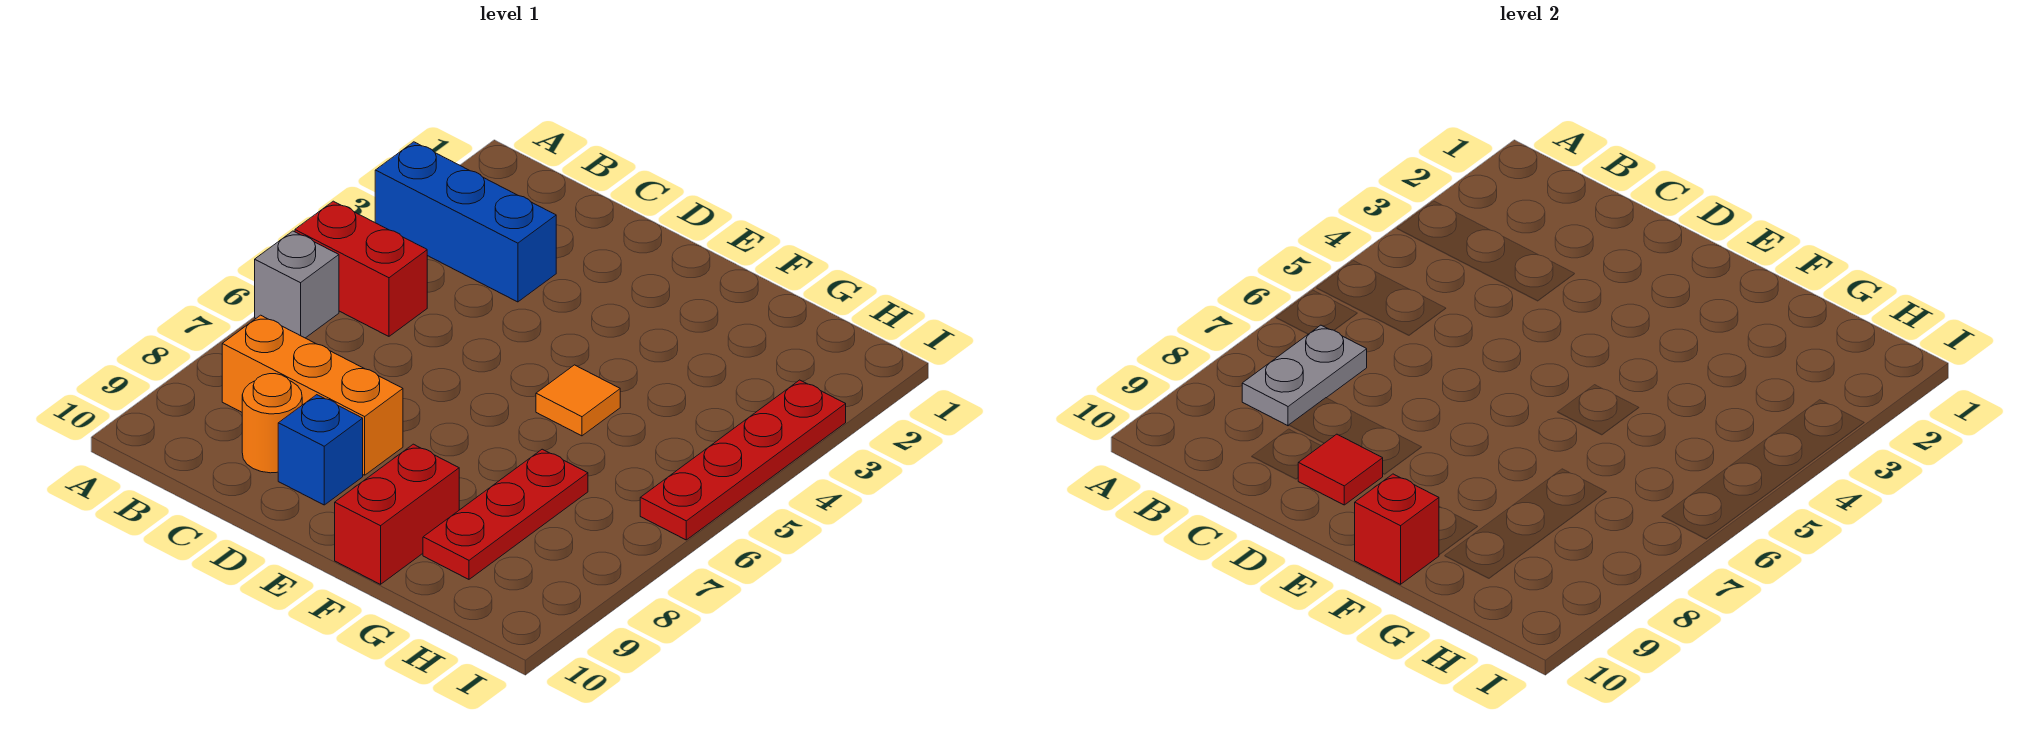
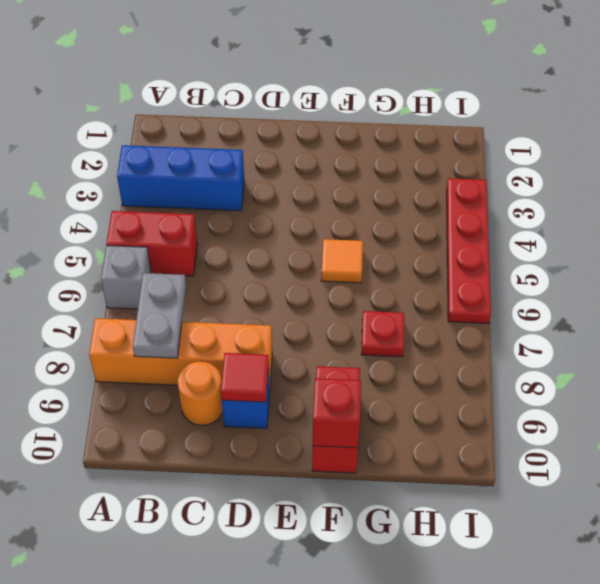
orange brick B8:D8 level 1 -> orange brick A8:D8 level 1
red plate G7:G9 level 1 -> red plate G7 level 1

